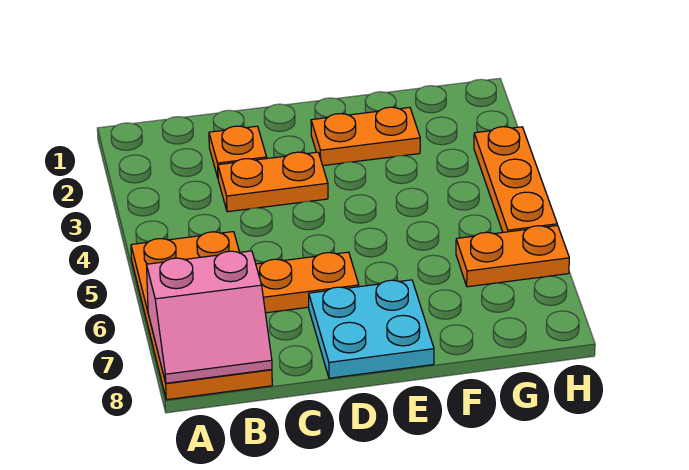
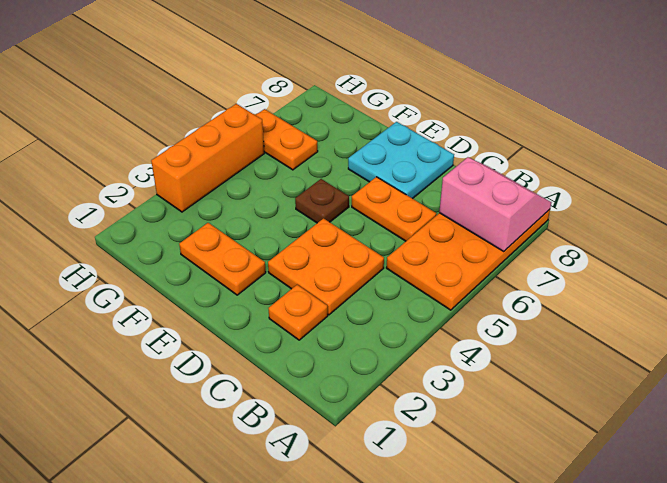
orange plate C3:D3 level 1 -> orange plate C3:D4 level 1
none -> brown plate E5 level 1
orange plate H3:H5 level 1 -> orange brick H3:H5 level 1

